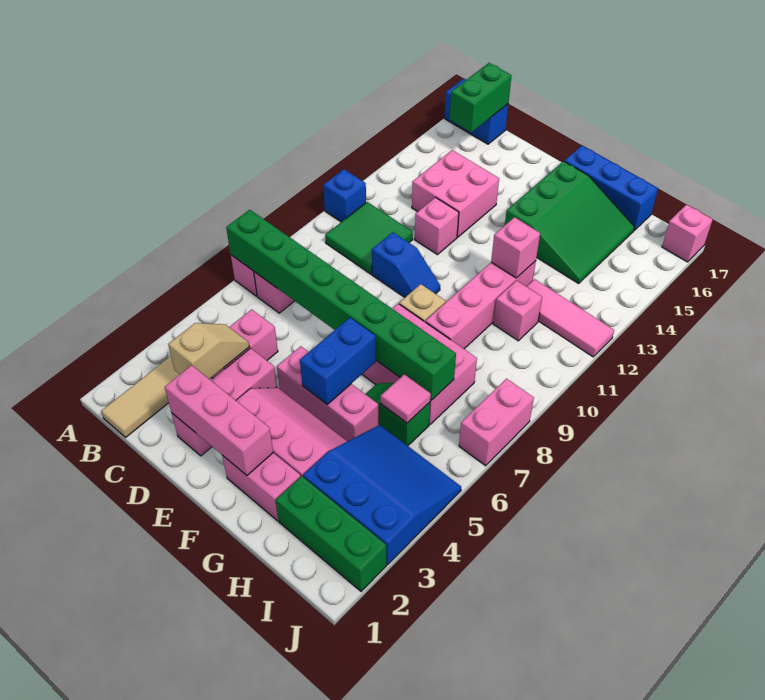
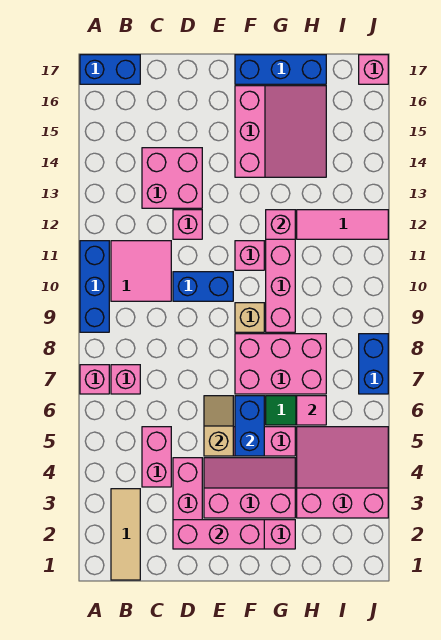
green brick A7:H7 level 2 -> none
blue brick A11 level 1 -> blue brick A9:A11 level 1
green tile B10:C11 level 1 -> pink tile B10:C11 level 1
green brick B16:B17 level 2 -> none
tan slope C3:C4 level 2 top 3 -> tan slope E5:E6 level 2 top 5
blue slope D10:E10 level 1 top D -> blue brick D10:E10 level 1
green slope F14:H16 level 1 top F -> pink slope F14:H16 level 1 top F
green brick H2:J2 level 1 -> none
blue slope H3:J5 level 1 top 3 -> pink slope H3:J5 level 1 top 3
pink brick H11 level 1 -> pink brick F11 level 1
pink brick J7:J8 level 1 -> blue brick J7:J8 level 1

